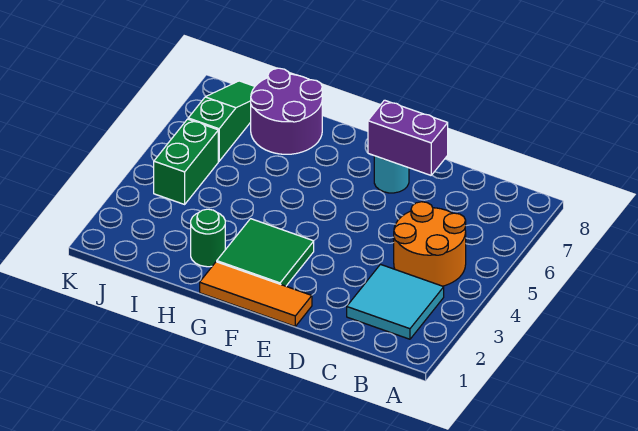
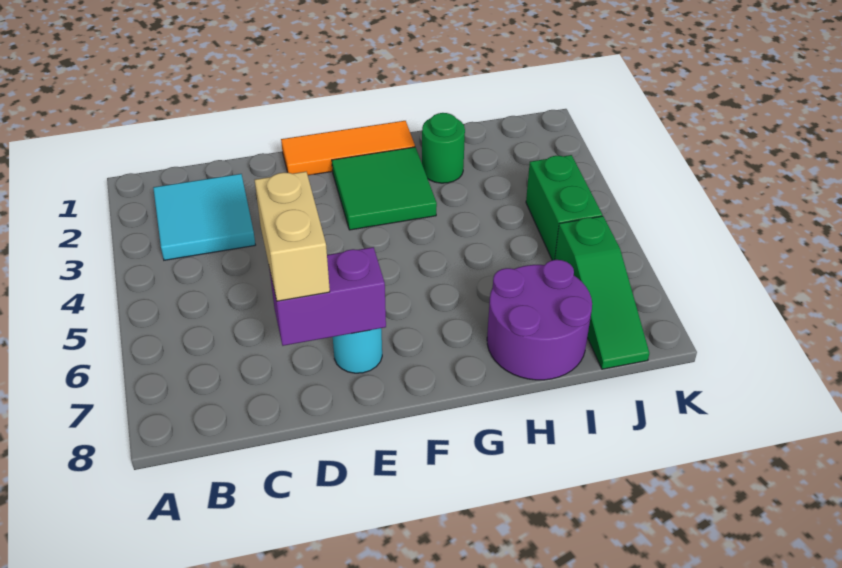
orange round brick B4:C5 level 1 -> none
none -> tan brick D6:D7 level 3

